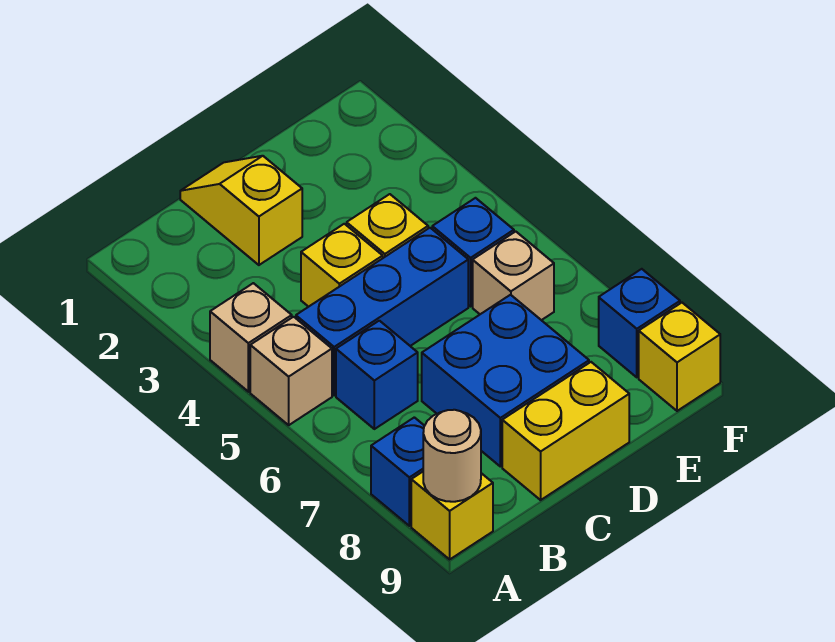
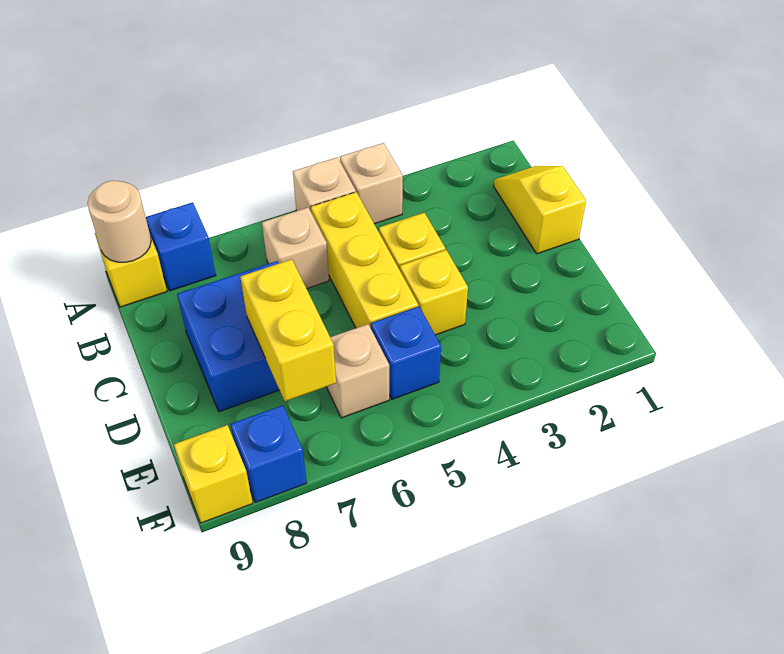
blue brick B5:D5 level 1 -> yellow brick B5:D5 level 1
blue brick B6 level 1 -> tan brick B6 level 1
yellow slope C1:C2 level 1 top 2 -> yellow slope B1:C1 level 1 top C
yellow brick C9:D9 level 1 -> yellow brick D7:E7 level 2

